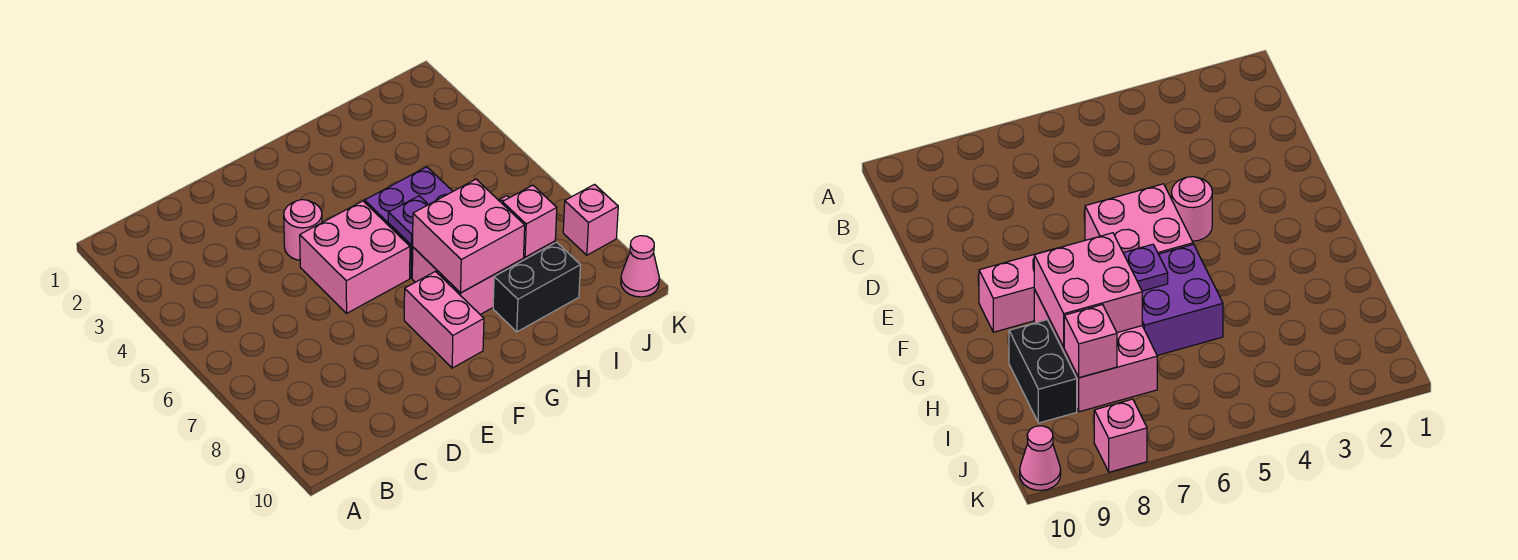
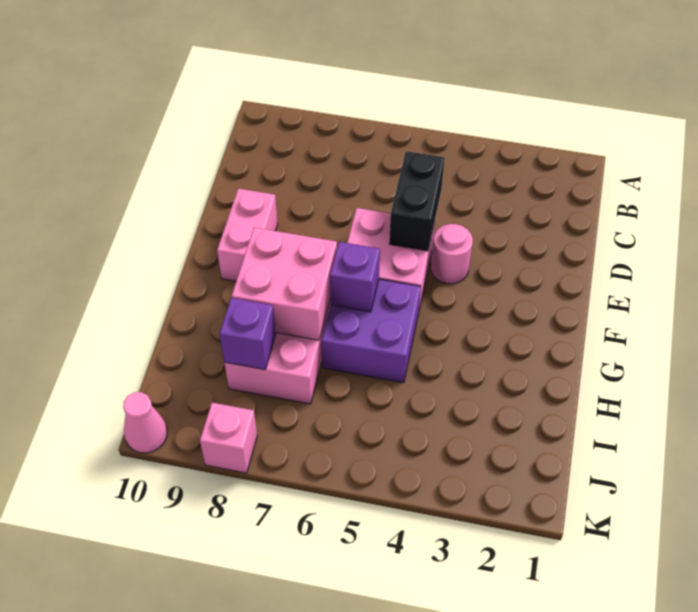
pink brick F8:F9 level 1 -> pink brick E9:F9 level 1
purple plate G6 level 2 -> purple brick G6 level 2
black brick H9:I9 level 1 -> black brick D5:E5 level 2
pink brick I8 level 2 -> purple brick I8 level 2

